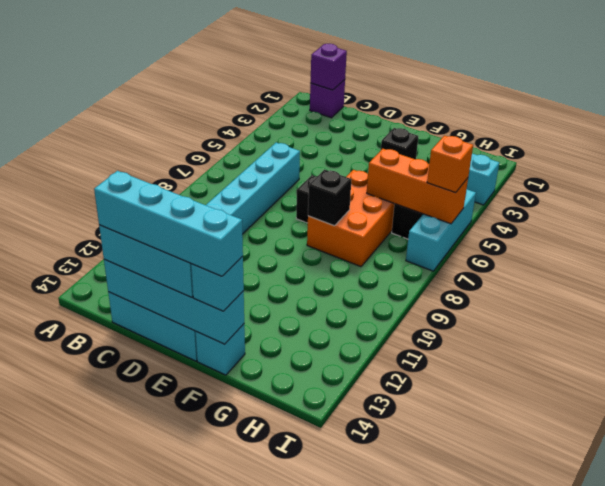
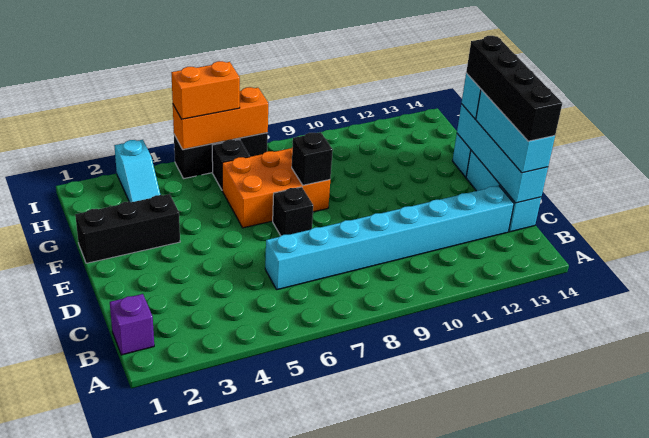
purple brick B1 level 2 -> none
cyan brick C14:F14 level 4 -> black brick C14:F14 level 4
black brick F3 level 1 -> black brick F1:F3 level 1
orange brick G6:I6 level 2 -> orange brick I5:I7 level 2
cyan brick I5:I7 level 1 -> black brick I5:I7 level 1
orange brick I6 level 3 -> orange brick I5:I6 level 3

